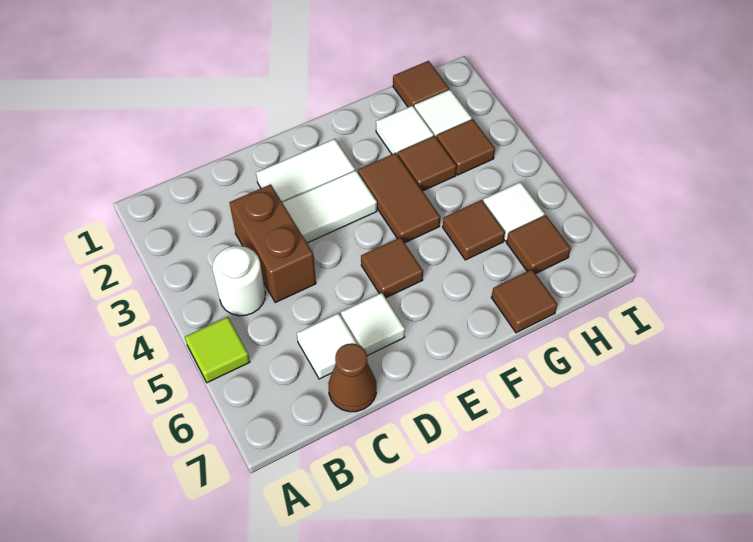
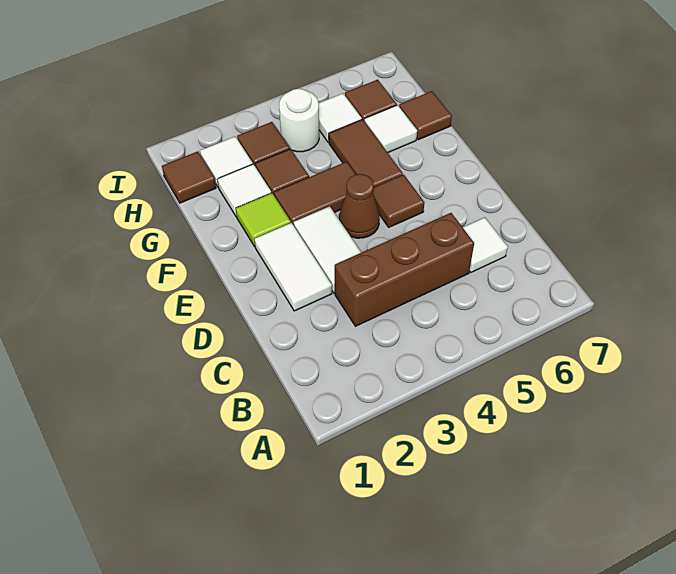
lime tile A5 level 1 -> lime tile F2 level 1
white round brick B4 level 1 -> white round brick H4 level 1
brown brick C3:C4 level 1 -> brown brick C3:C5 level 1
brown cone C7 level 1 -> brown cone E4 level 1
white tile D6 level 1 -> white tile G6 level 1
brown tile G5 level 1 -> brown tile F5:G5 level 1

